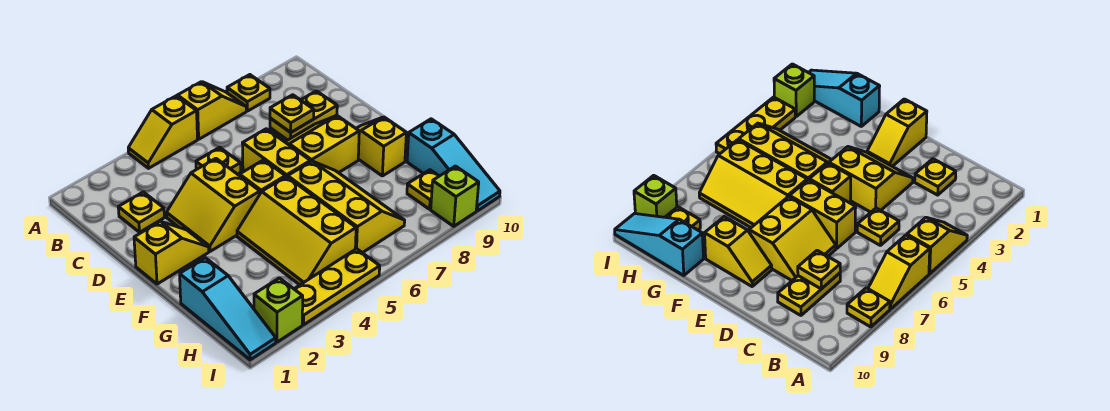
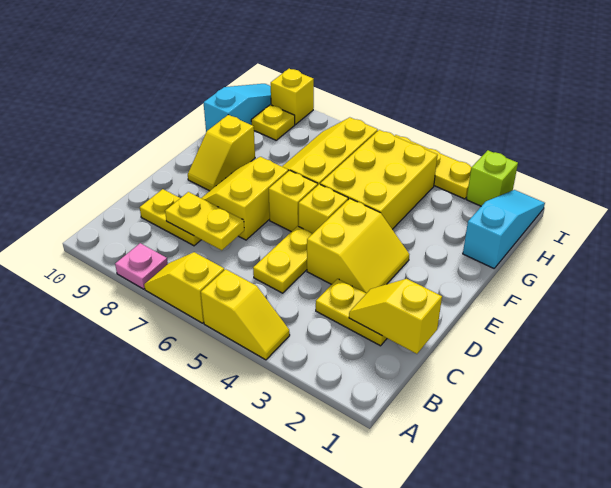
yellow plate A8 level 1 -> pink plate A8 level 1
yellow plate C2 level 1 -> yellow plate C2:C3 level 1
yellow plate C5 level 1 -> yellow plate C5:D5 level 1
yellow plate C8 level 2 -> yellow plate C7:C8 level 2
yellow brick D6:E6 level 1 -> yellow brick E6 level 1
yellow slope D7:E8 level 1 top E -> yellow slope D7:E8 level 1 top 7
yellow slope E1:E2 level 1 top 1 -> yellow slope C1:C2 level 2 top 1
yellow slope F4:H5 level 1 top 5 -> yellow brick F4:H5 level 1
lime brick I9 level 1 -> yellow brick I9 level 1

